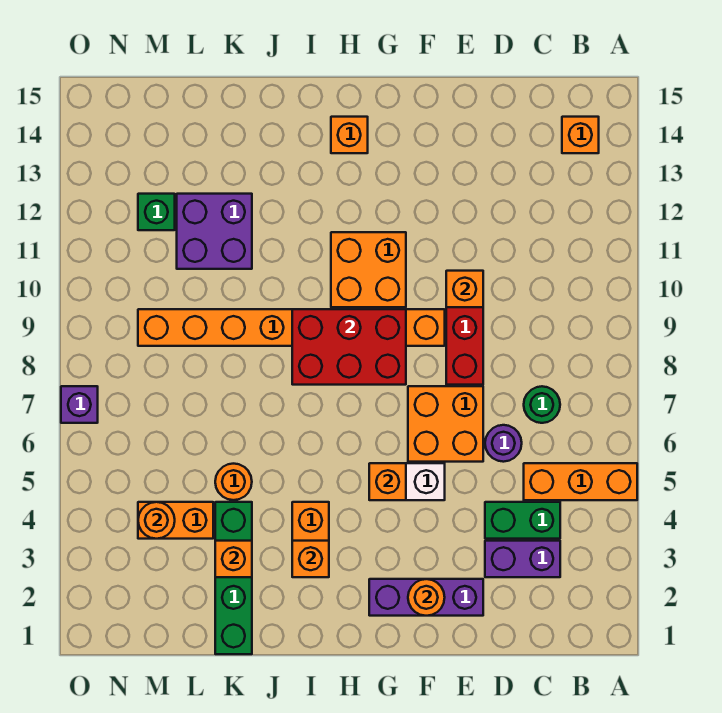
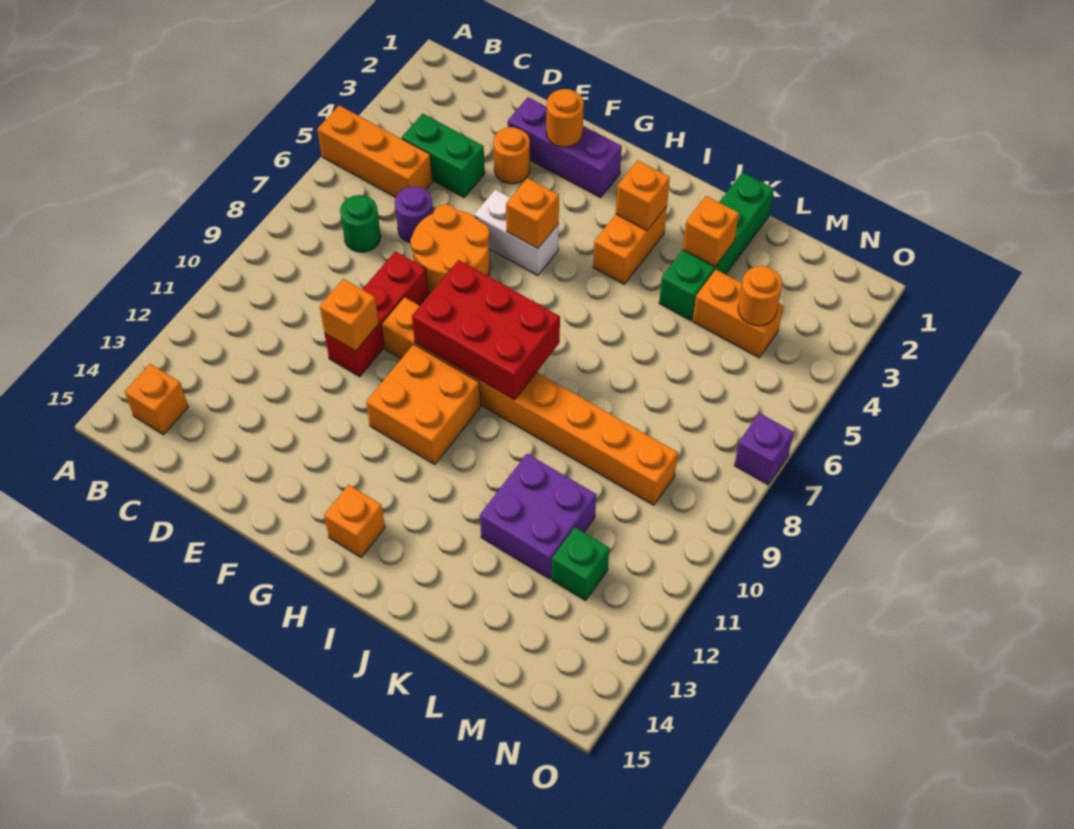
purple brick C3:D3 level 1 -> none
orange brick E6:F7 level 1 -> orange round brick E6:F7 level 1
orange round brick K5 level 1 -> orange round brick E3 level 1

